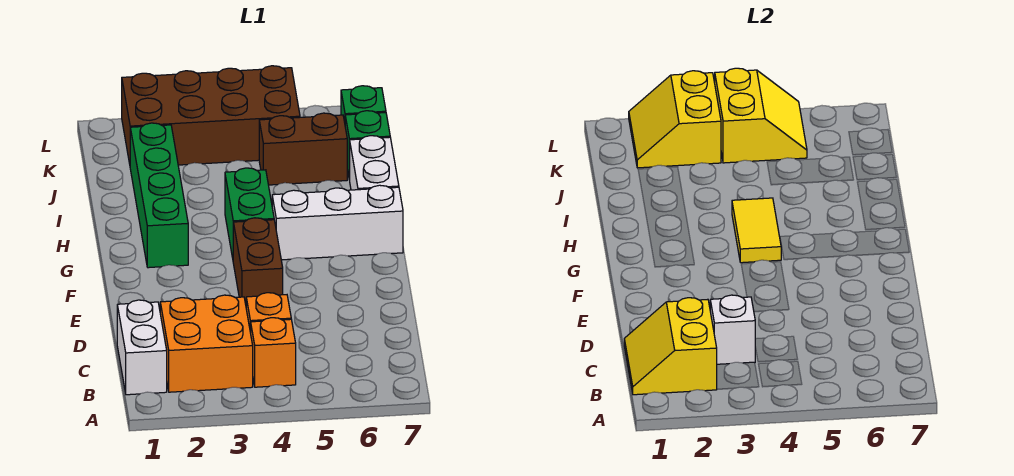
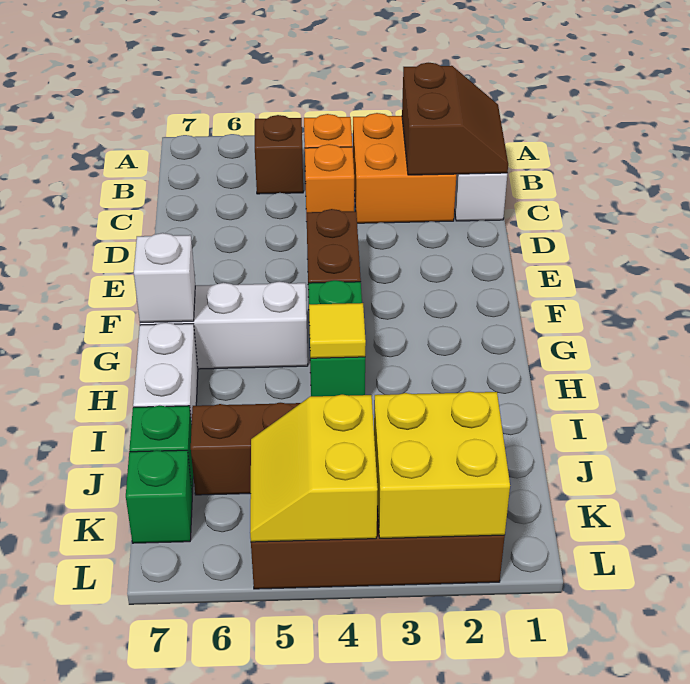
yellow slope B1:C2 level 2 top 2 -> brown slope B1:C2 level 2 top 2
none -> brown brick B5 level 1
white brick C3 level 2 -> white brick G7 level 2
green brick G2:J2 level 1 -> none
yellow tile G4:H4 level 2 -> yellow tile H4 level 2
yellow slope K2:L3 level 2 top 3 -> yellow brick K2:L3 level 2

